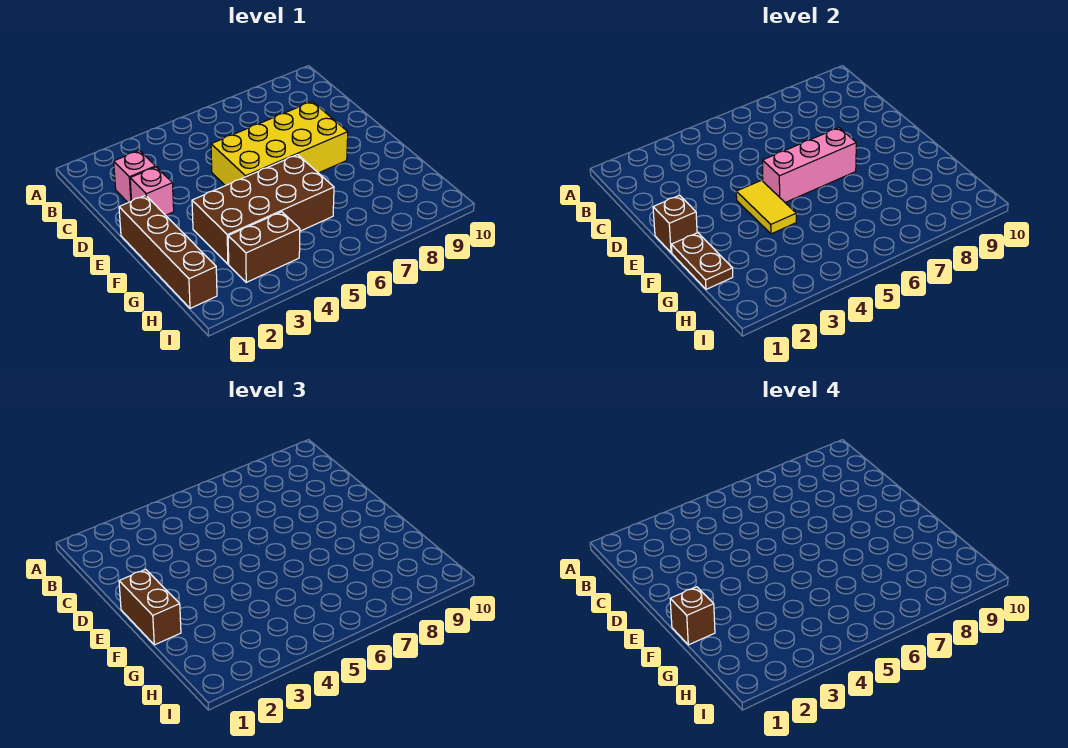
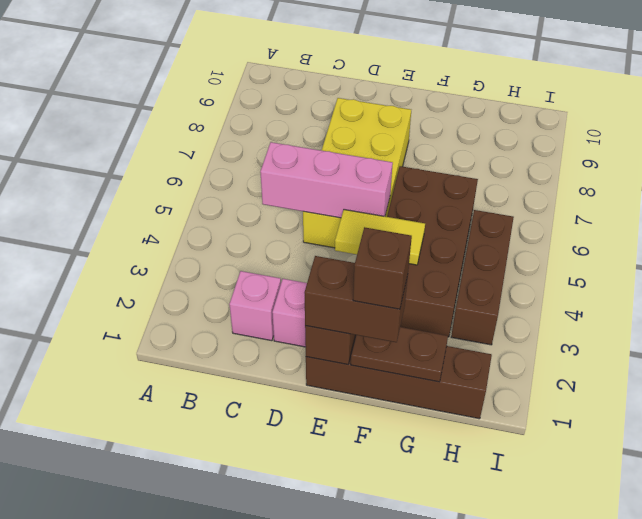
pink brick E5:E7 level 2 -> pink brick C5:E5 level 2
brown brick H3:H4 level 1 -> brown brick H3:H5 level 1

